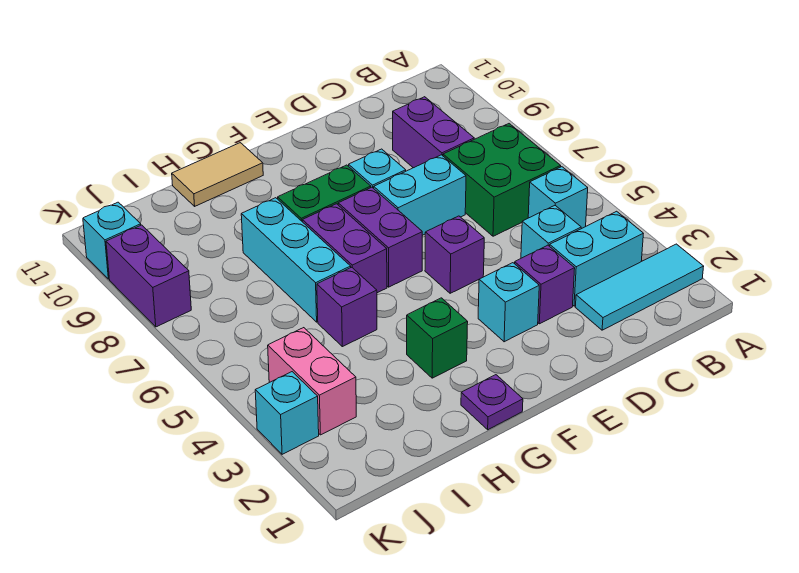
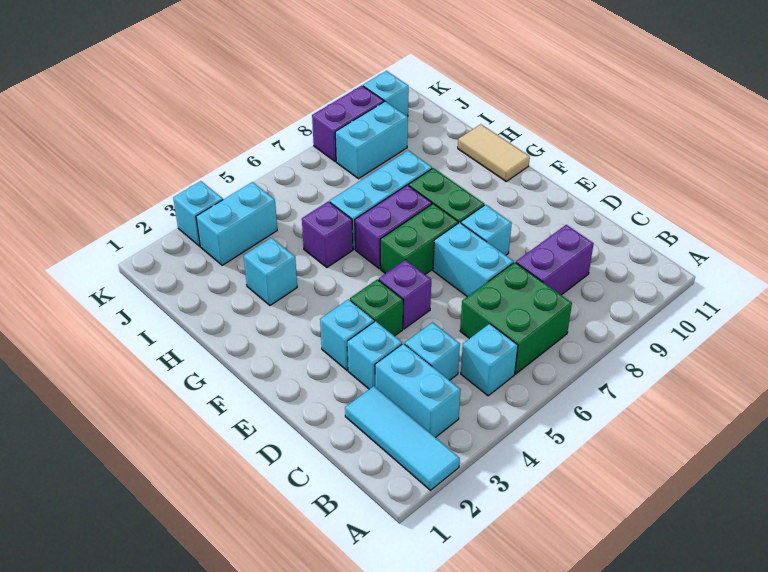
purple brick D3 level 1 -> cyan brick D3 level 1
purple brick F6:F7 level 1 -> green brick F6:F7 level 1
purple plate G1 level 1 -> none
green brick G3 level 1 -> green brick E4 level 1
none -> cyan brick H3 level 1
pink brick J3:J4 level 1 -> cyan brick J3:J4 level 1
none -> cyan brick J8:J9 level 1

